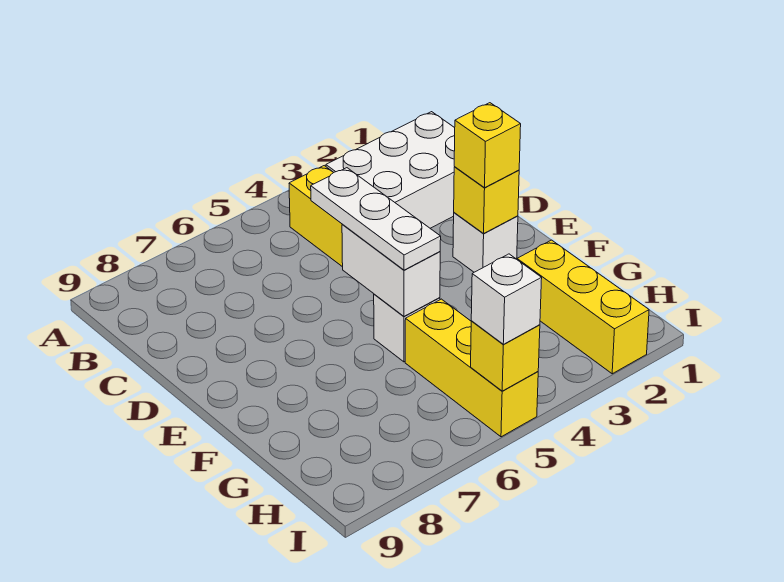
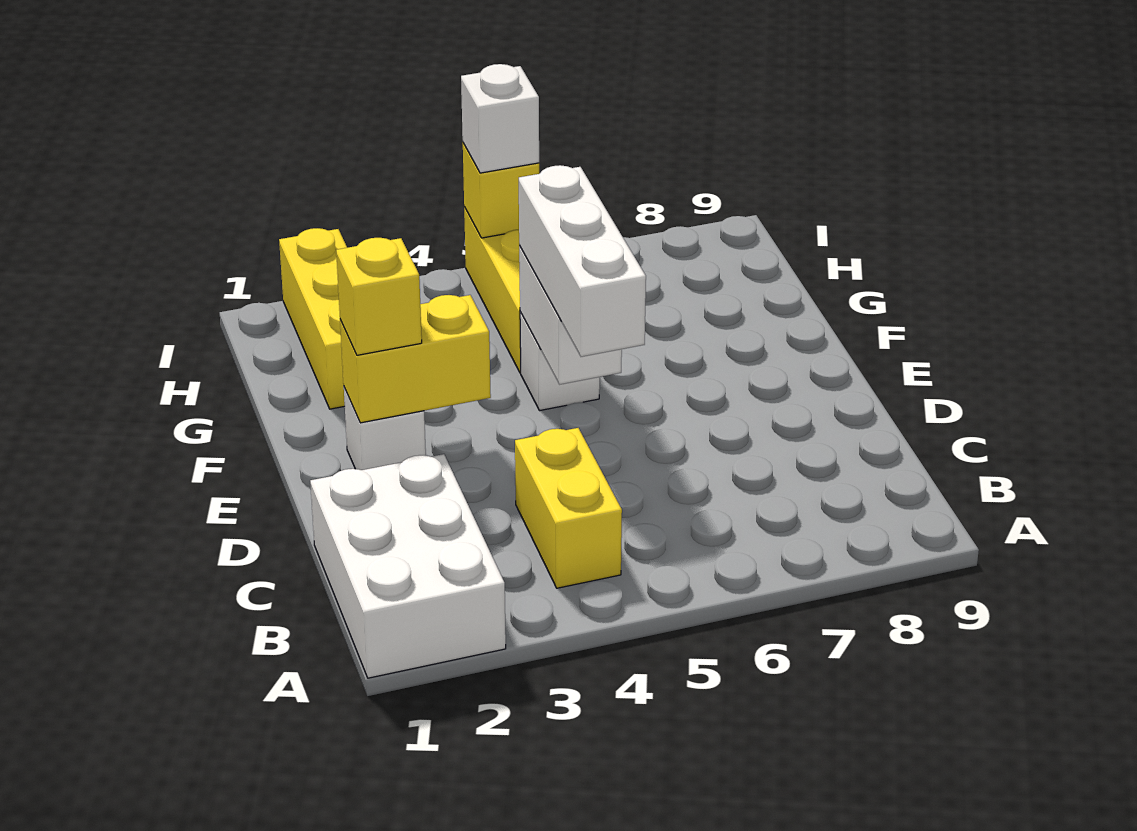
white brick B1:C3 level 1 -> white brick A1:C2 level 1
white plate D5:F5 level 3 -> white brick D5:F5 level 3
yellow brick E2 level 2 -> yellow brick E2:E3 level 2

